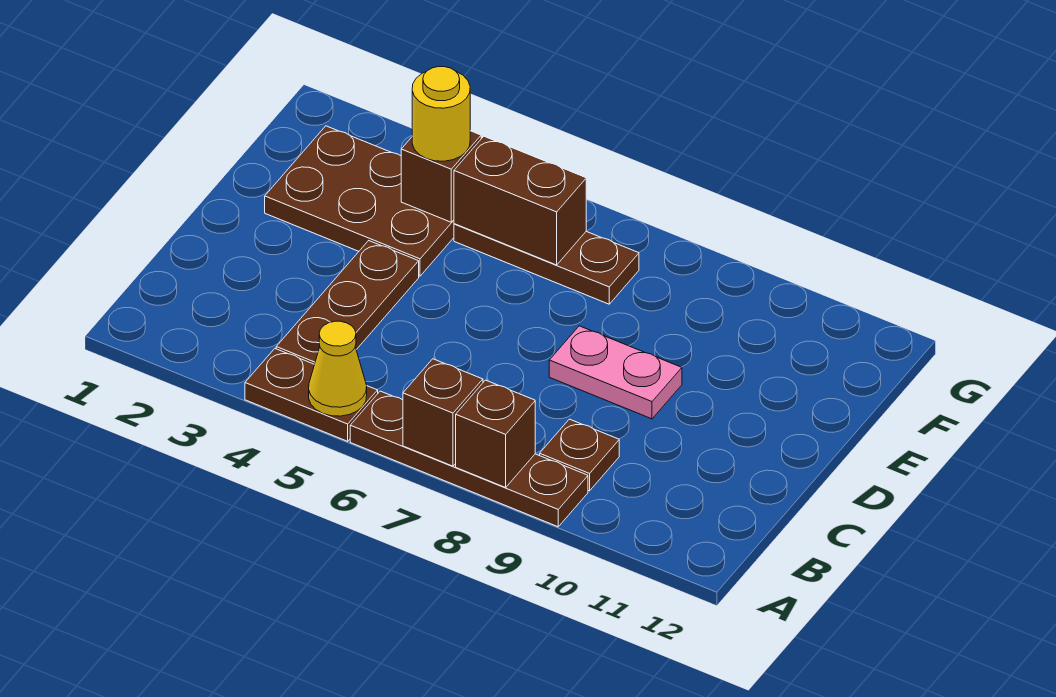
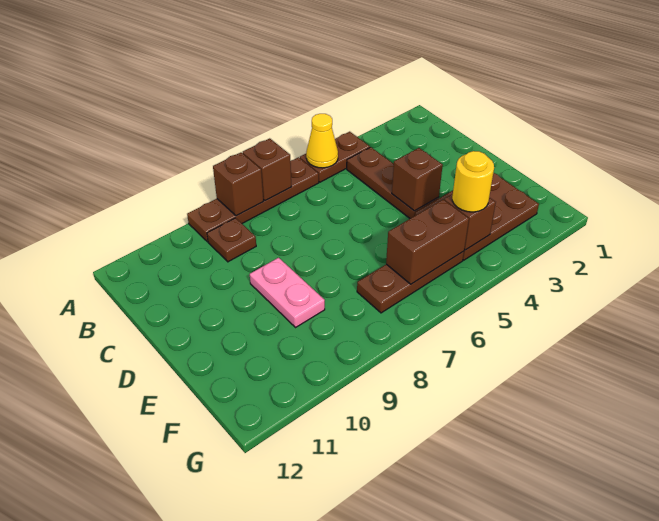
none -> brown brick D4 level 2
pink plate D8:D9 level 1 -> pink plate D9:E9 level 1

